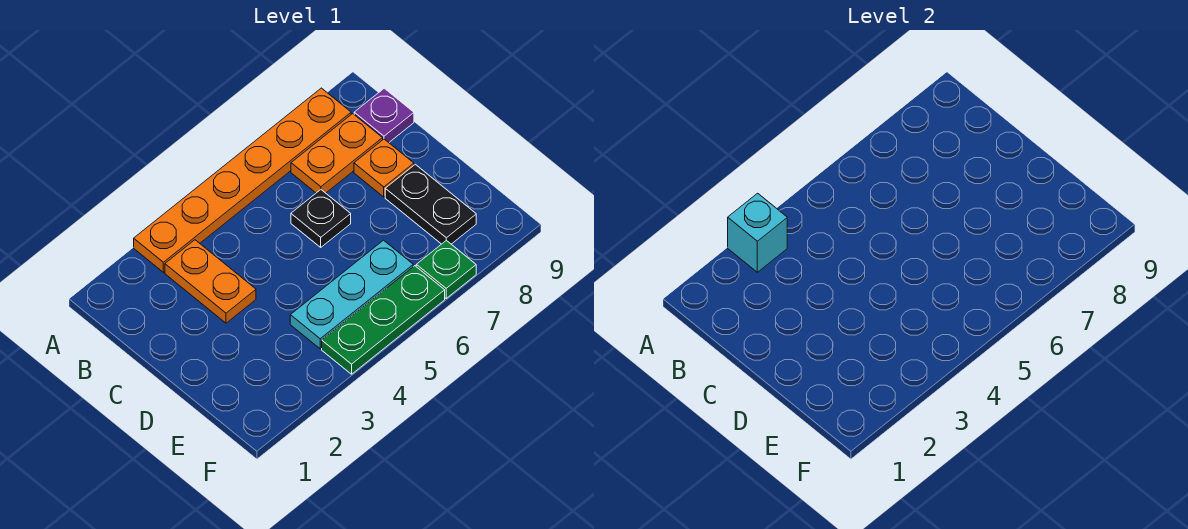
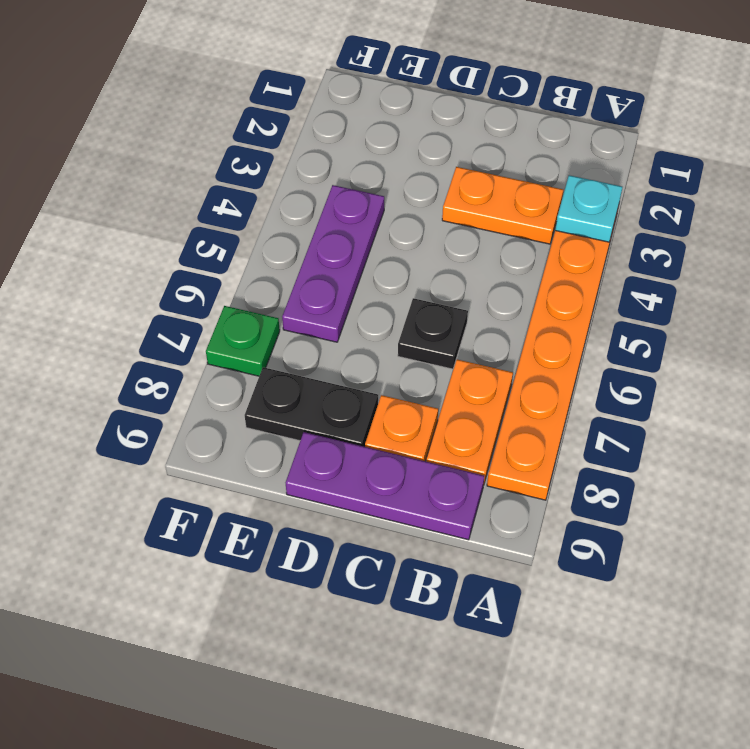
cyan brick A3 level 2 -> cyan plate A3 level 2
purple plate B9 level 1 -> purple plate B9:D9 level 1
cyan plate E4:E6 level 1 -> purple plate E4:E6 level 1
green plate F4:F6 level 1 -> none

